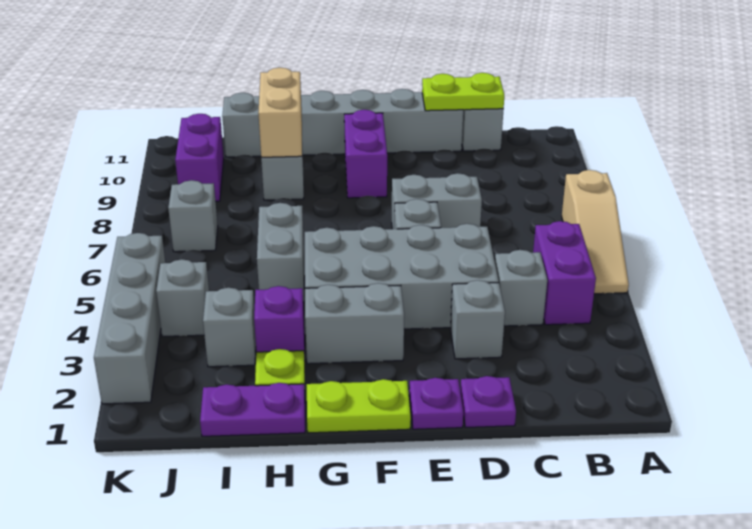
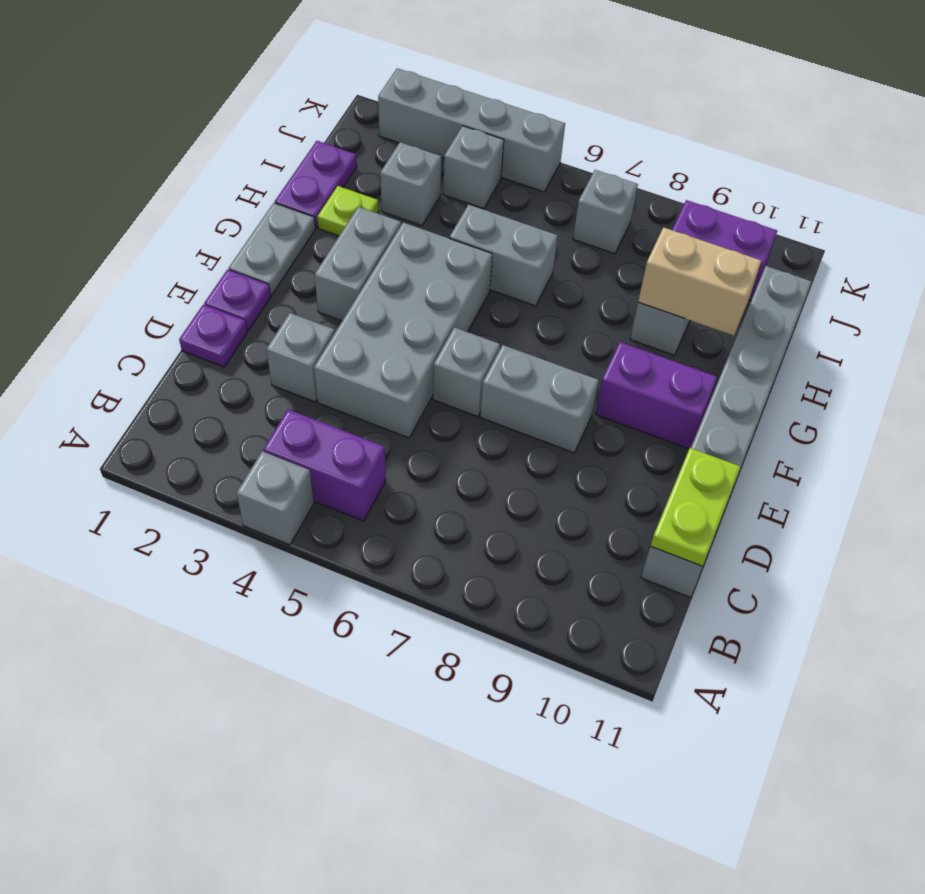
tan slope A5:A7 level 1 top 7 -> none
grey brick C4 level 1 -> grey brick A4 level 1
grey brick D7:E7 level 1 -> grey brick E7:E8 level 1
lime plate F1:G1 level 1 -> grey plate F1:G1 level 1
purple brick H3 level 1 -> none

